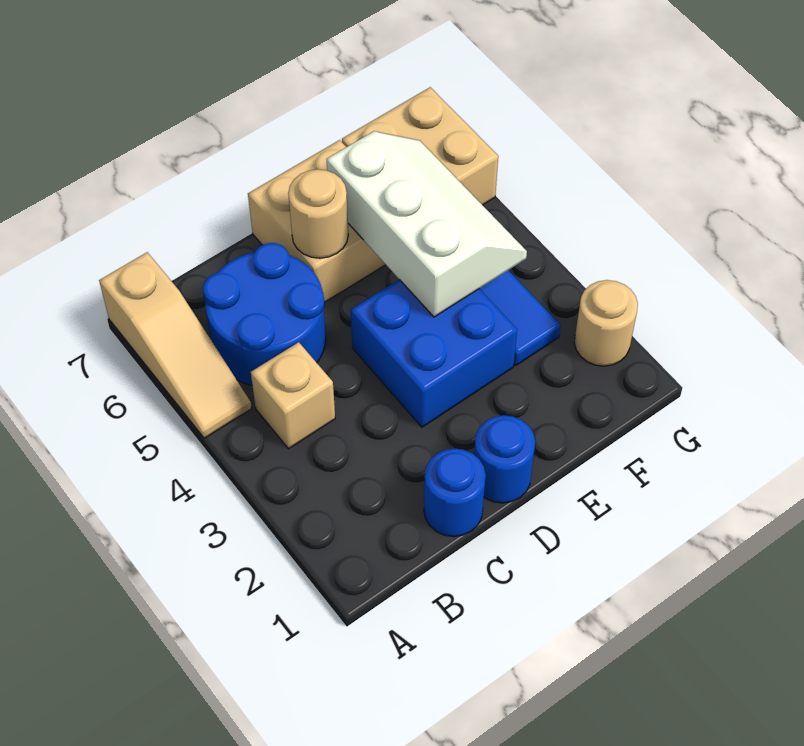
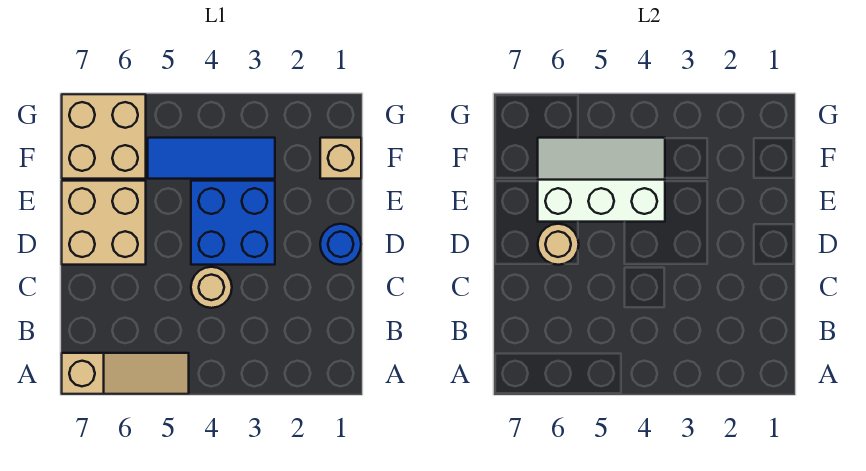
tan brick B4 level 1 -> tan brick F1 level 1
blue round brick B5:C6 level 1 -> none
blue round brick C1 level 1 -> none
tan round brick G2 level 1 -> tan round brick C4 level 1

